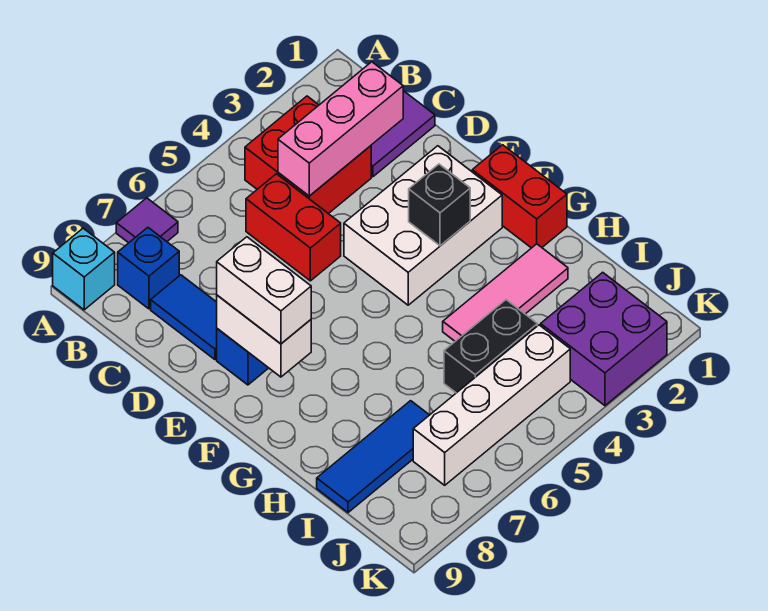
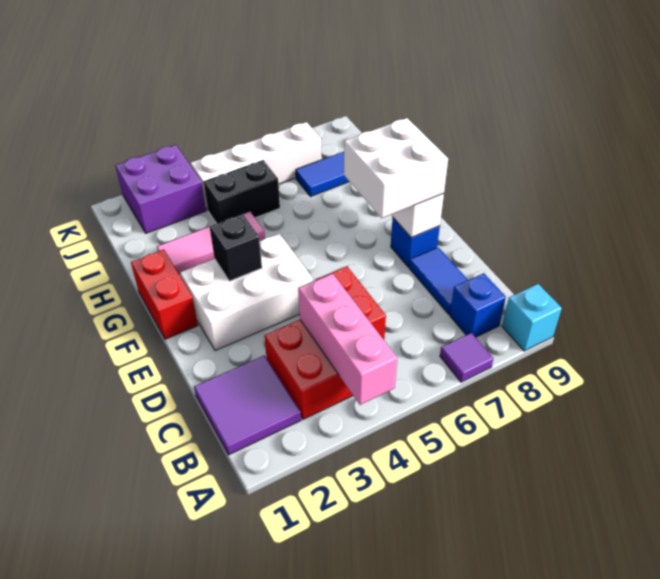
pink brick C2:C4 level 2 -> pink brick A4:C4 level 2
white brick E8:F8 level 3 -> white brick E7:F8 level 3

